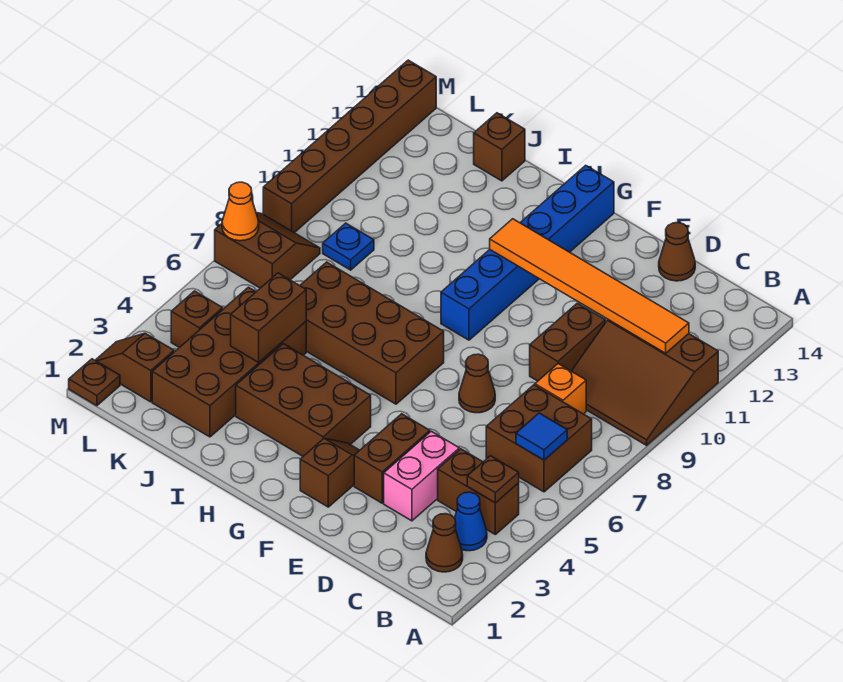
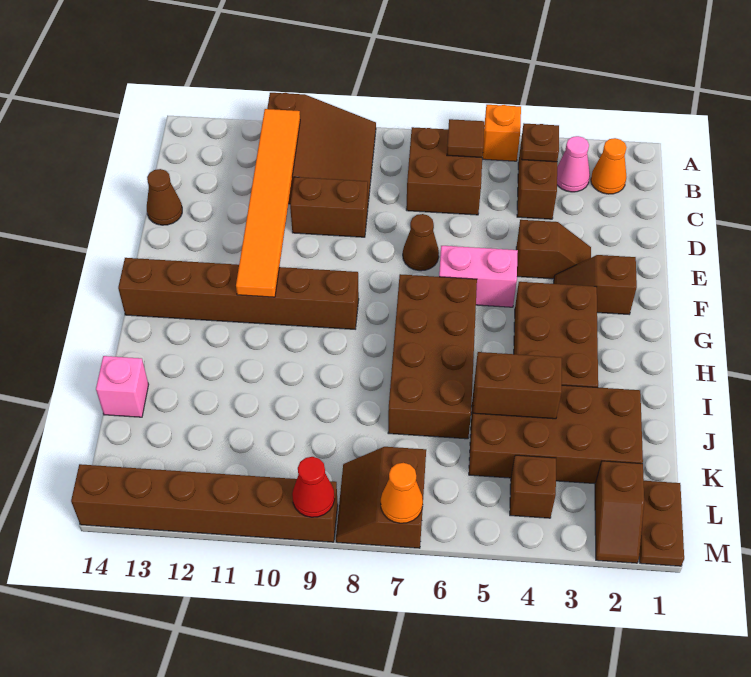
brown cone B2 level 1 -> orange cone B2 level 1
blue cone B3 level 1 -> pink cone B3 level 1
blue tile B6 level 2 -> brown tile B6 level 2
orange brick C8 level 1 -> orange brick A5 level 1
pink brick D3:D4 level 1 -> pink brick F5:F6 level 1
brown brick E3:E4 level 1 -> brown slope E3:E4 level 1 top 4
blue brick G9:G14 level 1 -> brown brick G9:G14 level 1
brown brick J14 level 1 -> pink brick J14 level 1
blue plate K9 level 1 -> none
brown plate M1 level 1 -> brown plate L1:M1 level 1
none -> red cone M9 level 2

